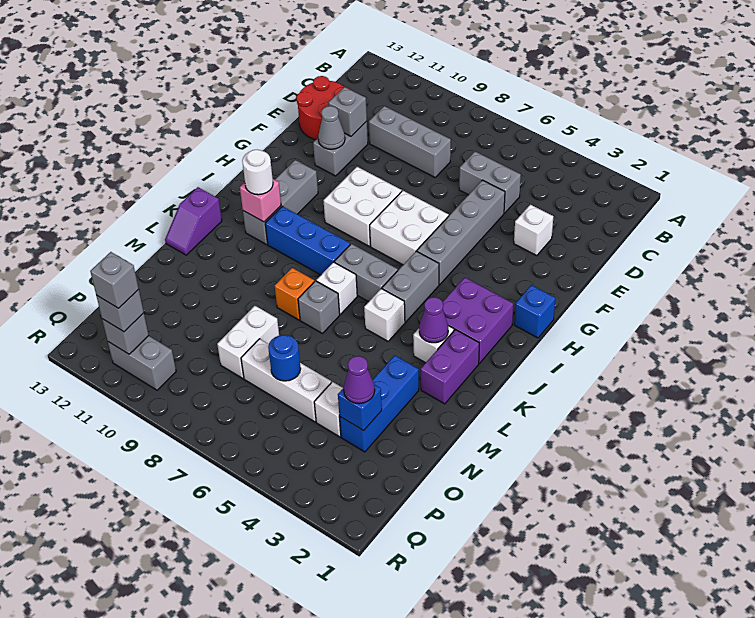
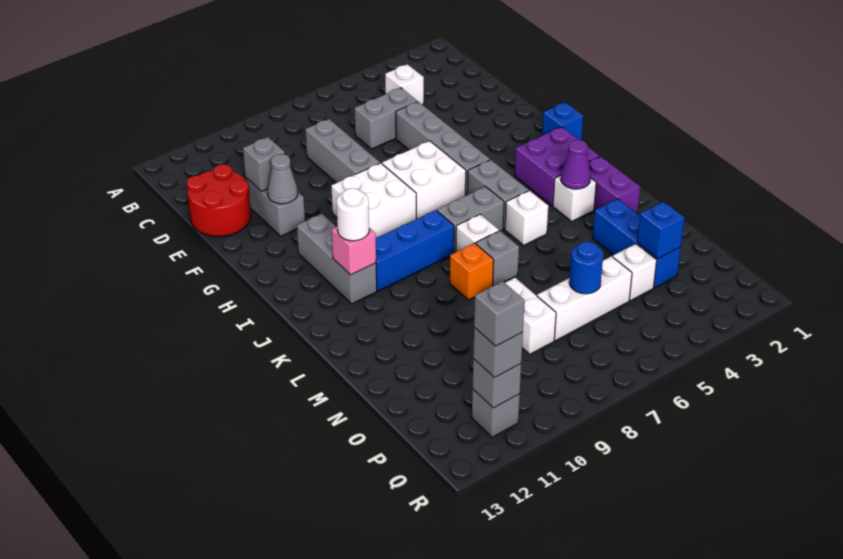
grey brick D8:D10 level 1 -> grey brick D8:F8 level 1
white brick E3 level 1 -> white brick C4 level 1
purple slope K13:L13 level 1 top K -> none
purple cone O3 level 3 -> none
grey brick Q10:Q11 level 1 -> grey brick Q11 level 1

